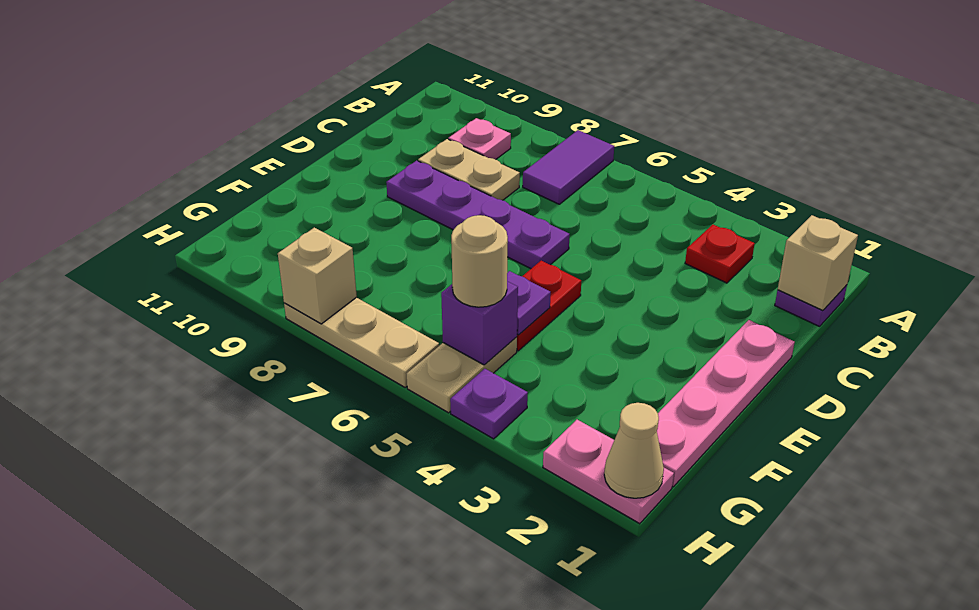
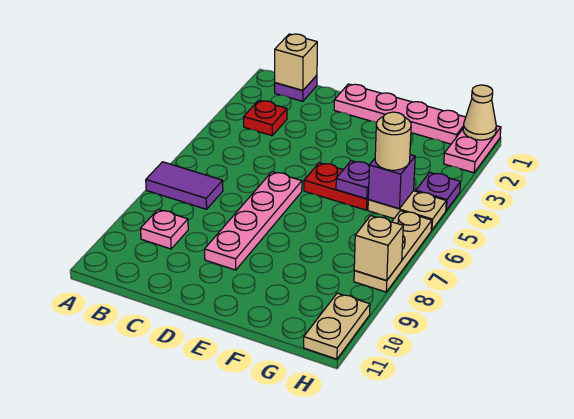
tan plate C8:C9 level 1 -> tan plate H10:H11 level 1
purple plate D6:D9 level 1 -> pink plate D6:D9 level 1

